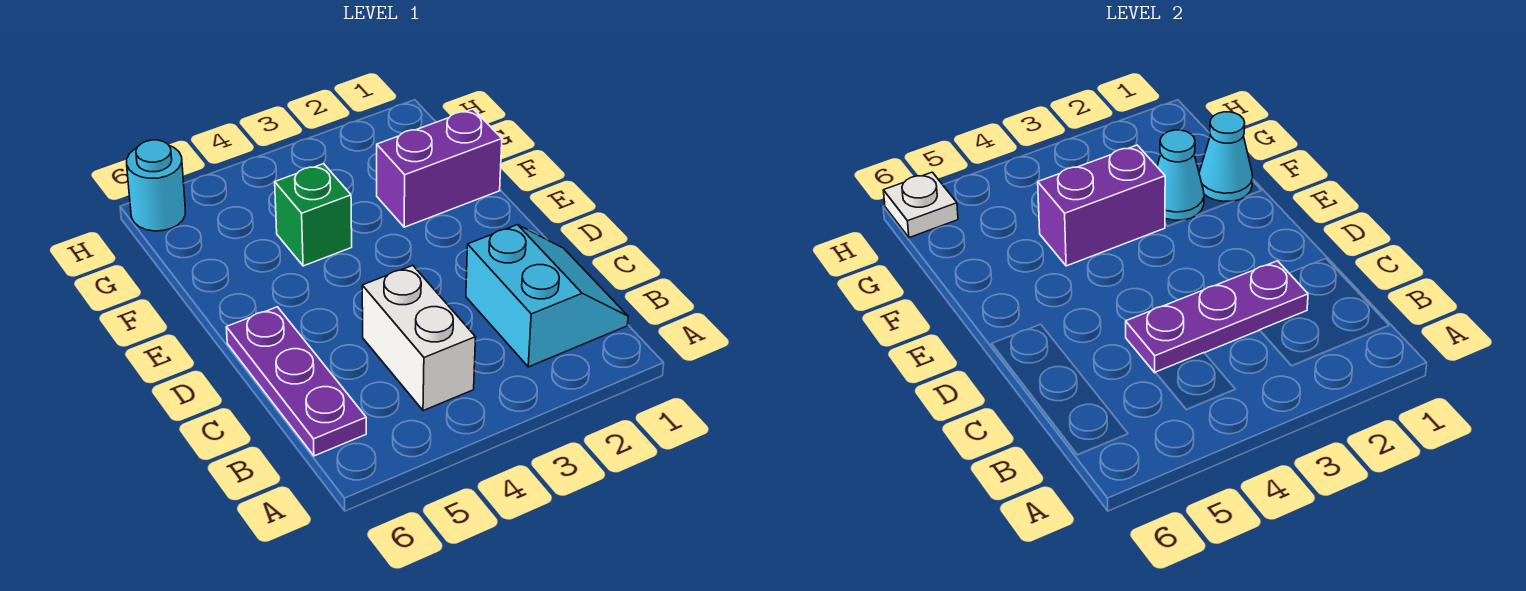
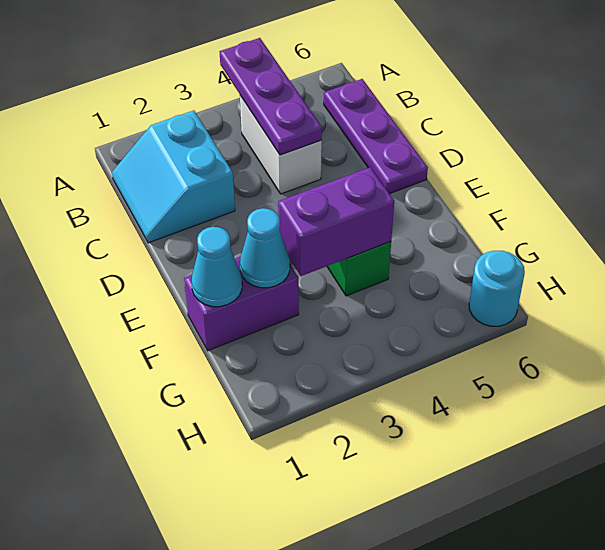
purple plate C2:C4 level 2 -> purple plate A4:C4 level 2
white plate H6 level 2 -> none

